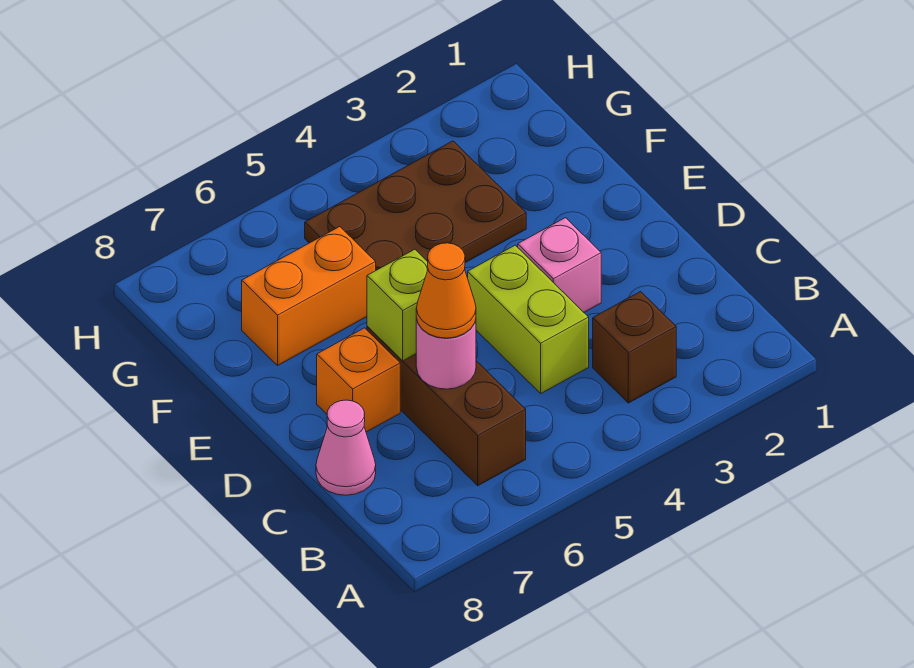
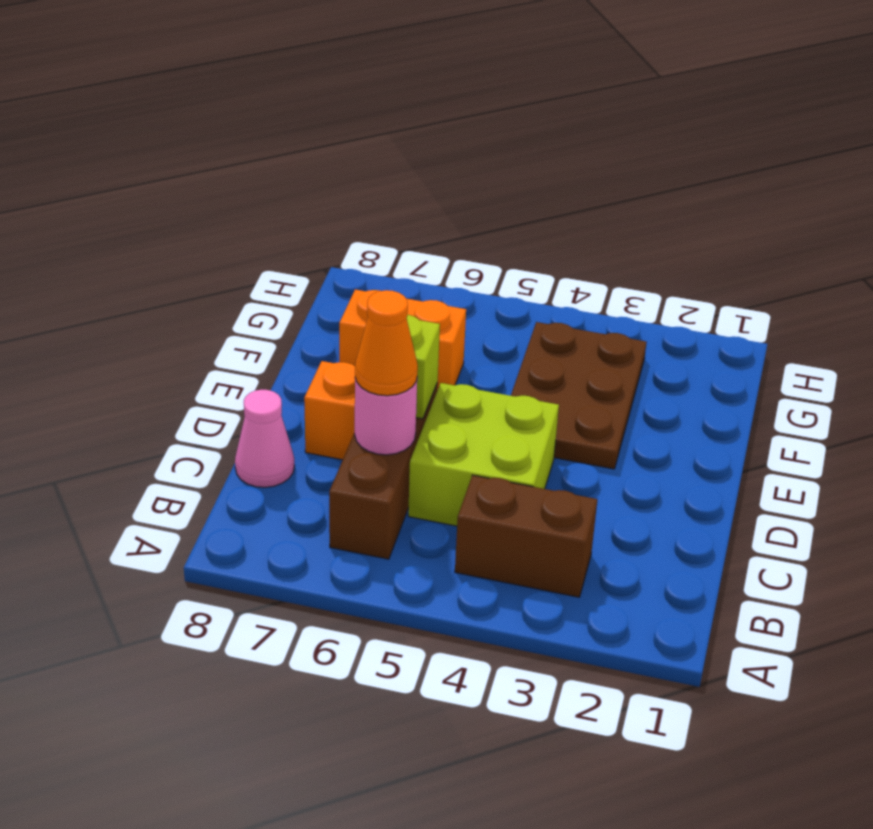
brown brick B3 level 1 -> brown brick B3:B4 level 1
lime brick C4:D4 level 1 -> lime brick C4:D5 level 1
pink brick D3 level 1 -> none
brown plate F3:G5 level 1 -> brown plate E3:G4 level 1

